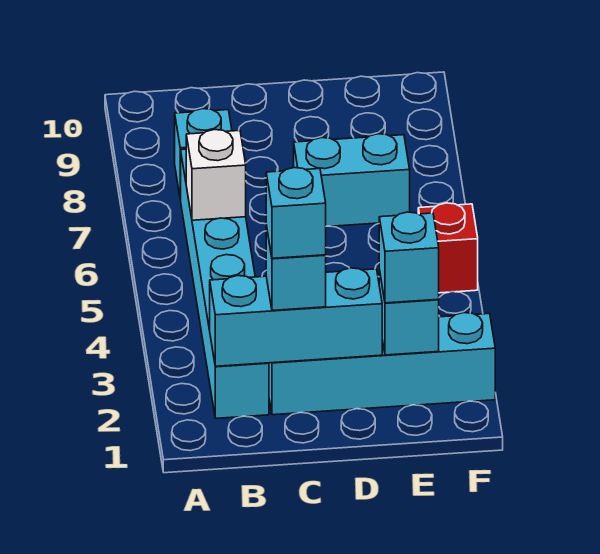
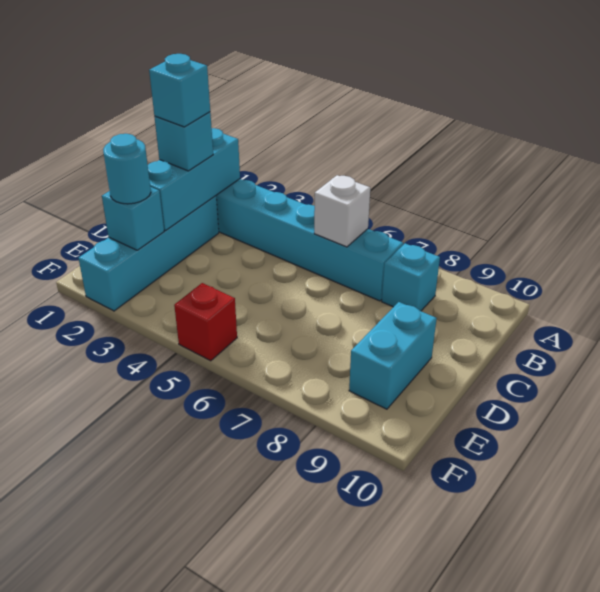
cyan brick D7:E7 level 1 -> cyan brick D9:E9 level 1
cyan brick E2 level 3 -> cyan round brick E2 level 3

